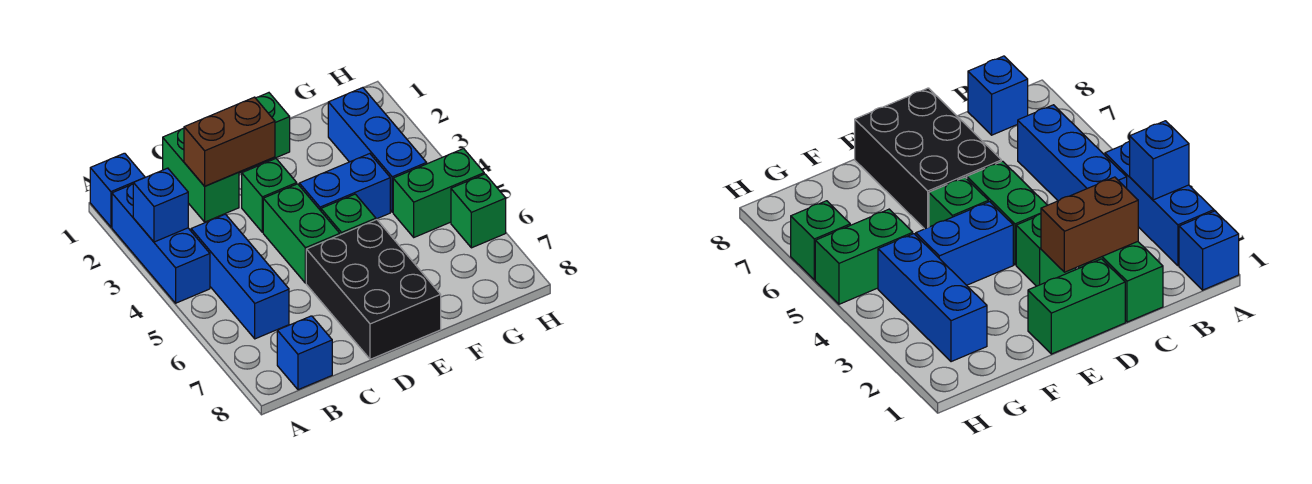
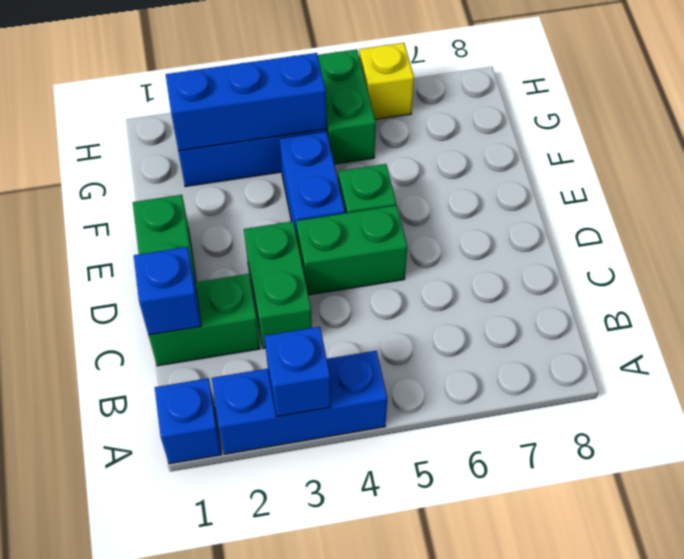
blue brick B4:B6 level 1 -> blue brick G2:G4 level 2
blue brick B8 level 1 -> blue brick C1 level 2
brown brick C2:D2 level 2 -> none
green brick D3 level 1 -> green brick C3:D3 level 1
black brick D6:E8 level 1 -> none
green brick H6 level 1 -> yellow brick H6 level 1

